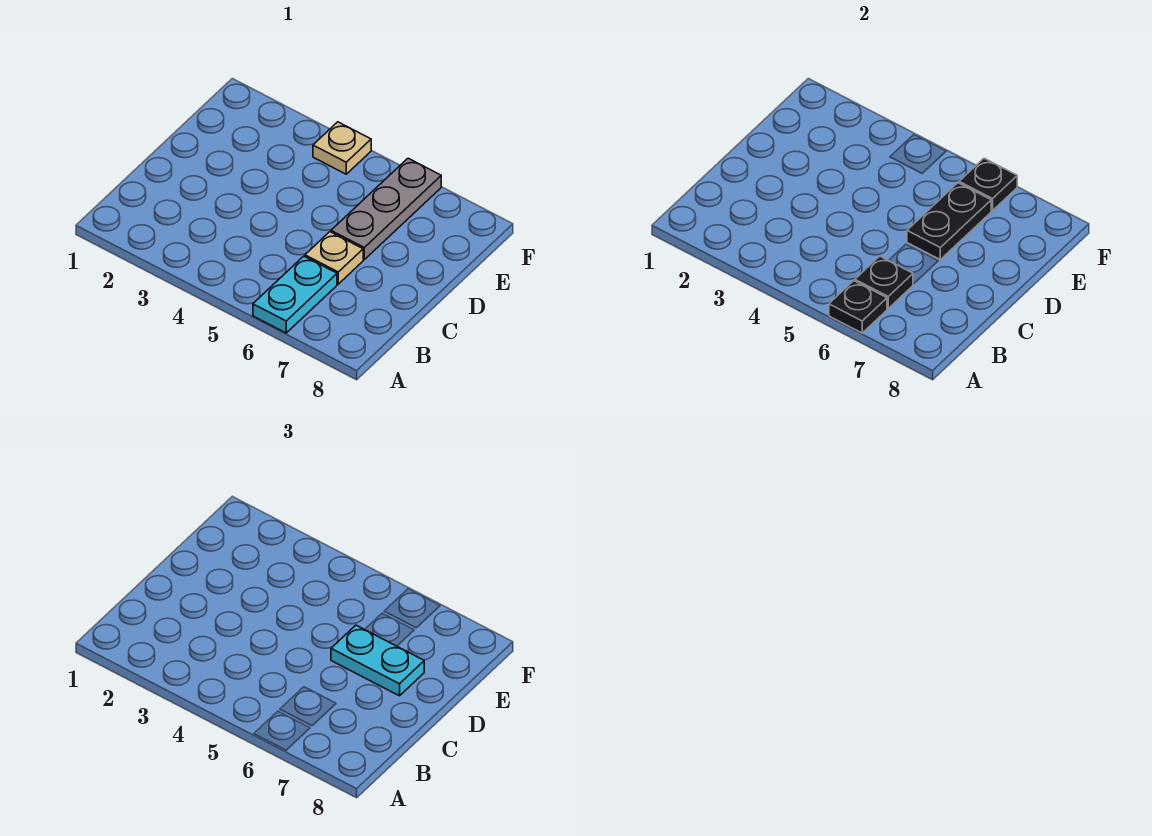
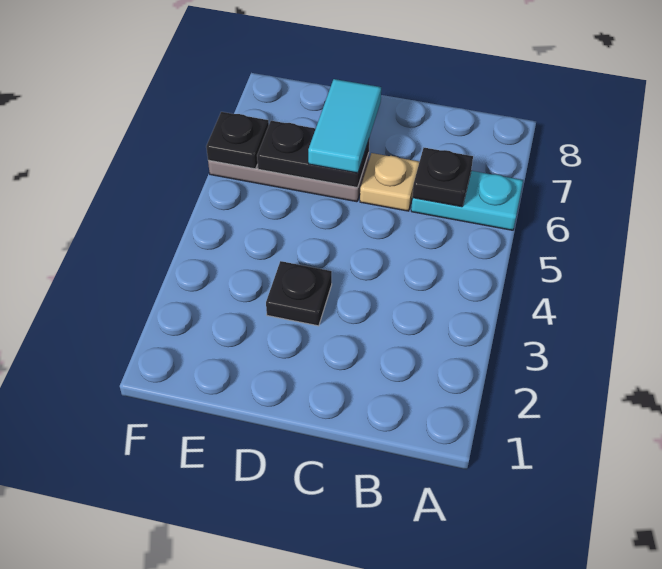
black plate A6 level 2 -> black plate D3 level 1
cyan plate D6:D7 level 3 -> cyan tile D6:D7 level 3
tan plate F4 level 1 -> none

